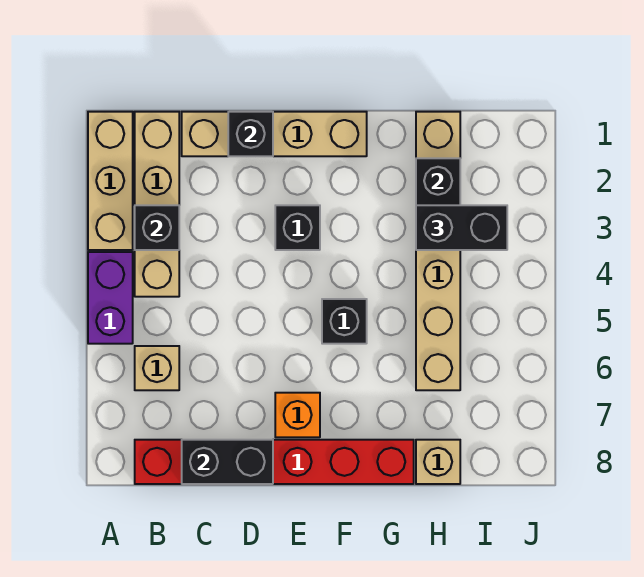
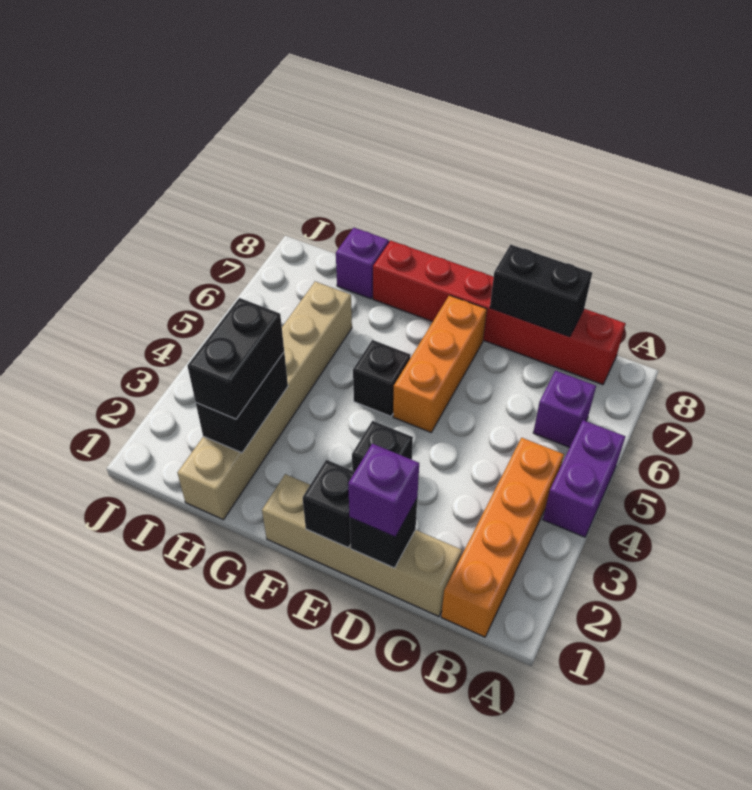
tan brick A1:A3 level 1 -> none
tan brick B1:B4 level 1 -> orange brick B1:B4 level 1
black brick B3 level 2 -> black brick E1 level 2
tan brick B6 level 1 -> purple brick B6 level 1
none -> purple brick D1 level 3
orange brick E7 level 1 -> orange brick E5:E7 level 1
black brick H3:I3 level 3 -> black brick H2:H3 level 3
tan brick H8 level 1 -> purple brick H8 level 1

